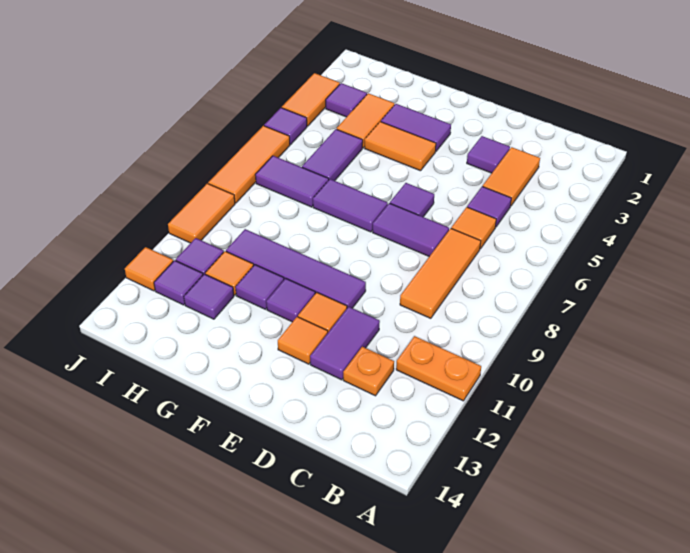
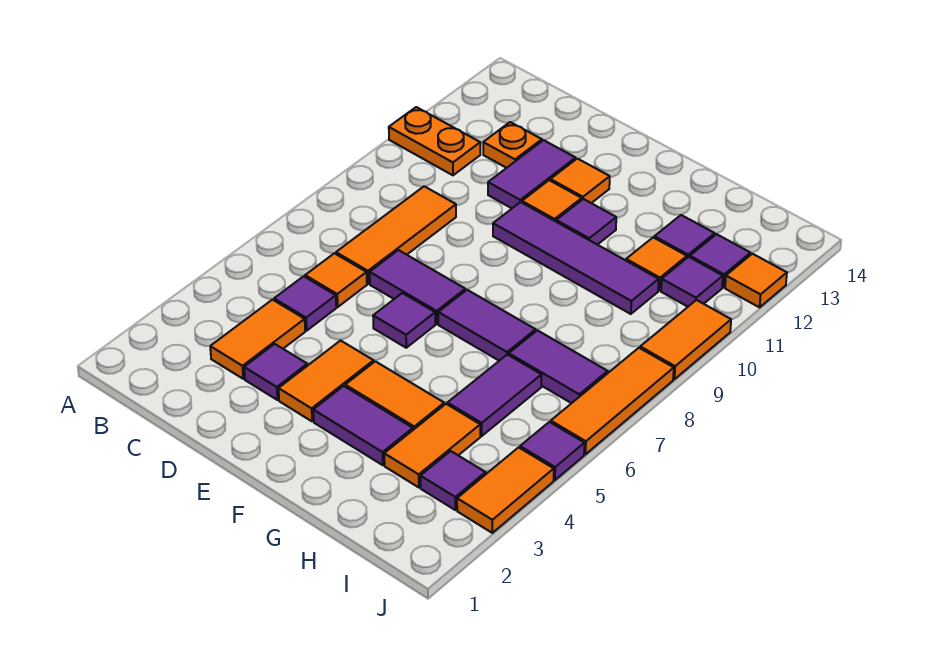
none -> orange tile E3:E4 level 1
purple tile G11 level 1 -> none

